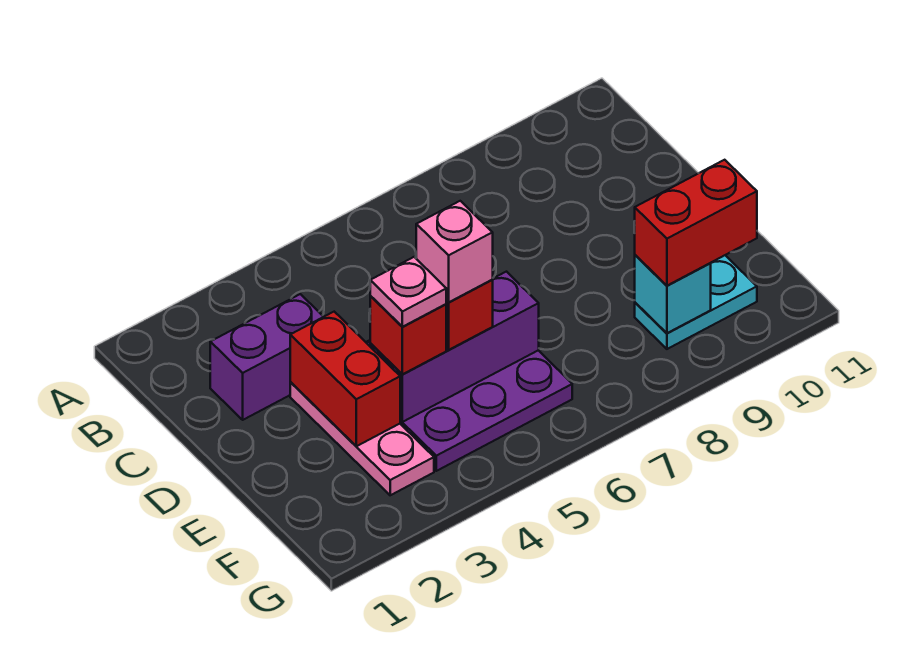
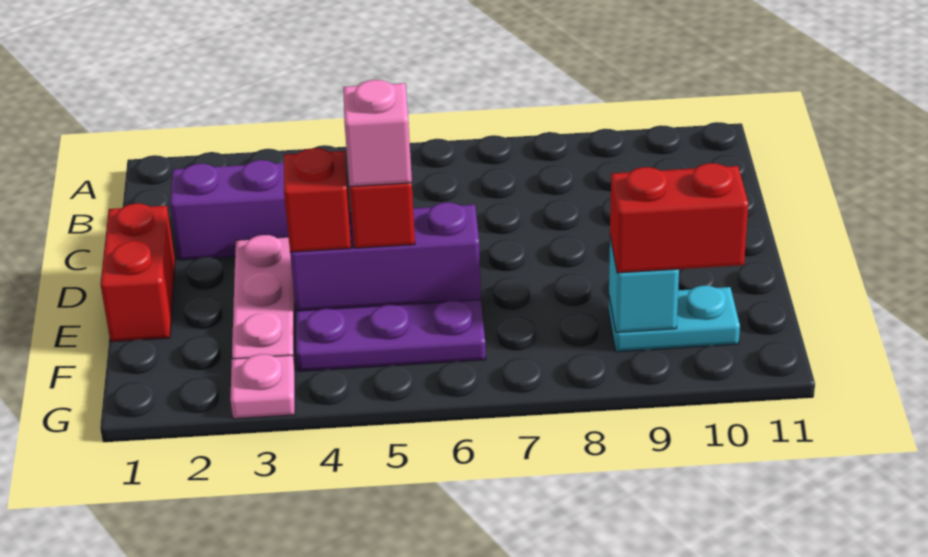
red brick D3:E3 level 2 -> red brick D1:E1 level 1
pink plate E4 level 4 -> pink plate G3 level 1

